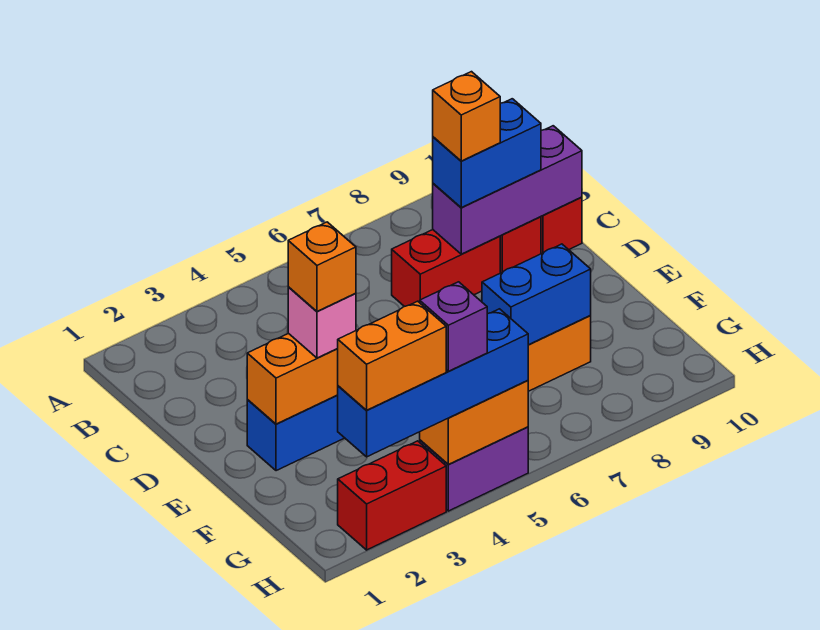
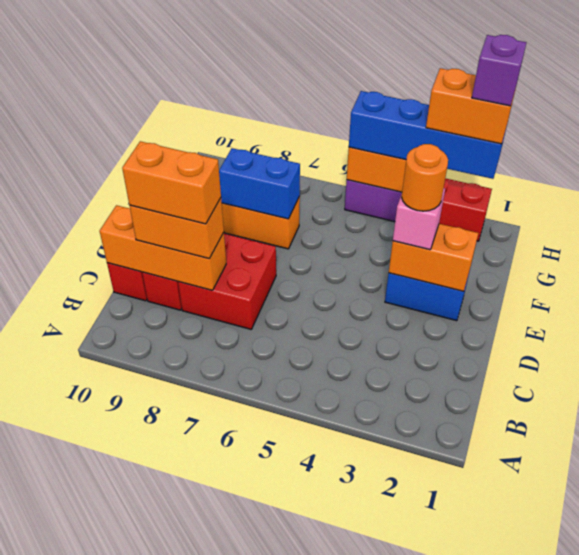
red brick C7:C8 level 1 -> red brick C7:D8 level 1
purple brick C8:C10 level 2 -> orange brick C8:C10 level 2
blue brick C8:C9 level 3 -> orange brick C8:C9 level 3
orange brick C8 level 4 -> orange brick C8:C9 level 4
orange brick E3 level 4 -> orange round brick E3 level 4
purple brick H4 level 4 -> purple brick H2 level 5

